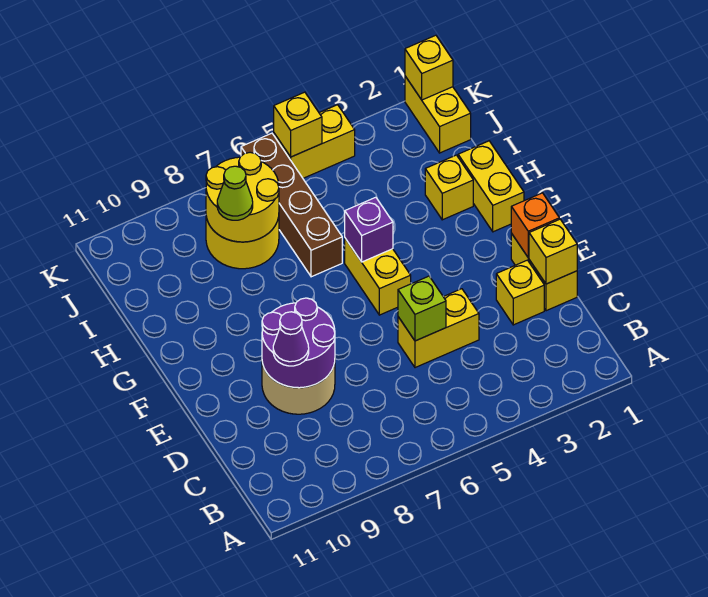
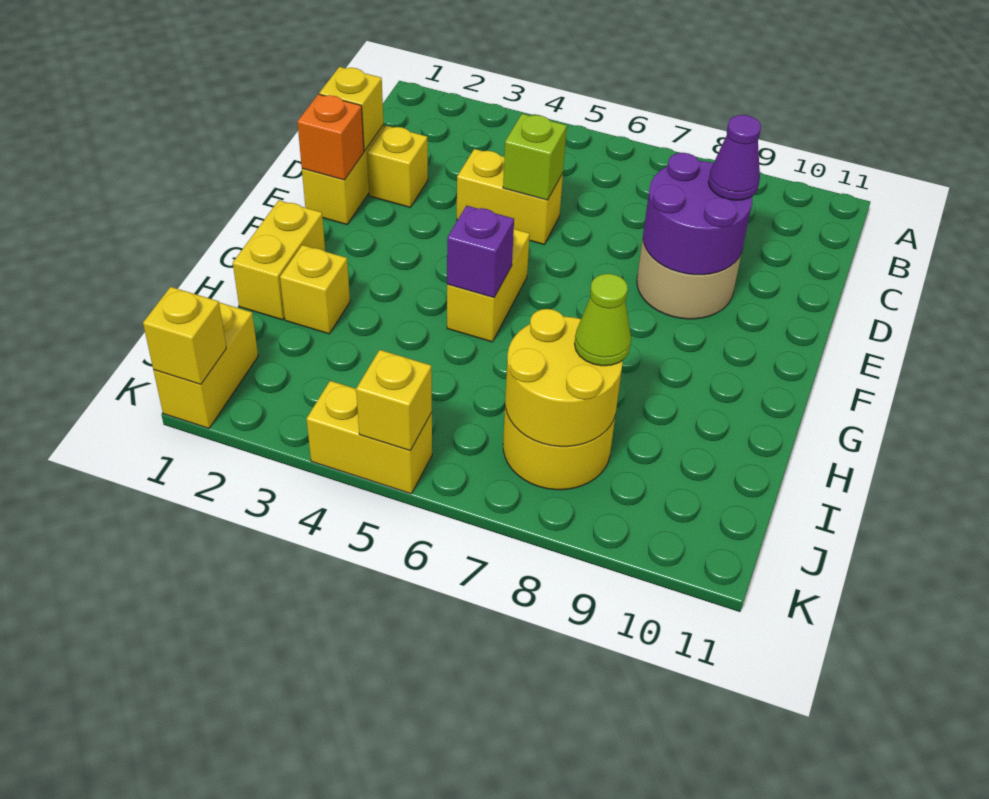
brown brick H6:K6 level 1 -> none

